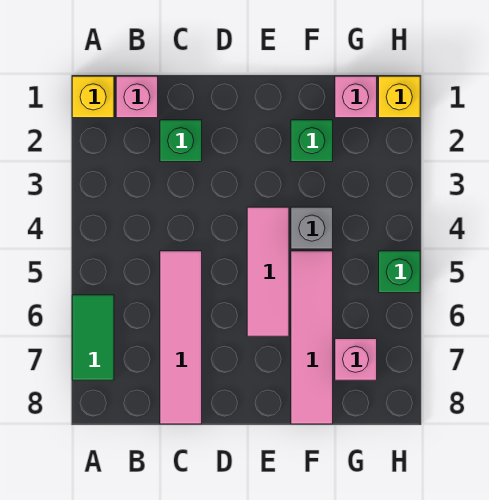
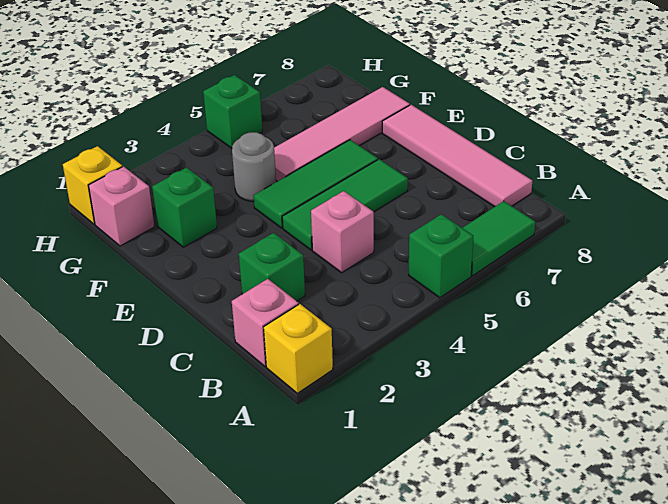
none -> green brick A5 level 1
pink tile C5:C8 level 1 -> pink tile B8:E8 level 1
none -> green tile D4:D6 level 1
pink tile E4:E6 level 1 -> green tile E4:E6 level 1
grey brick F4 level 1 -> grey round brick F4 level 1
pink brick G7 level 1 -> pink brick C4 level 1

